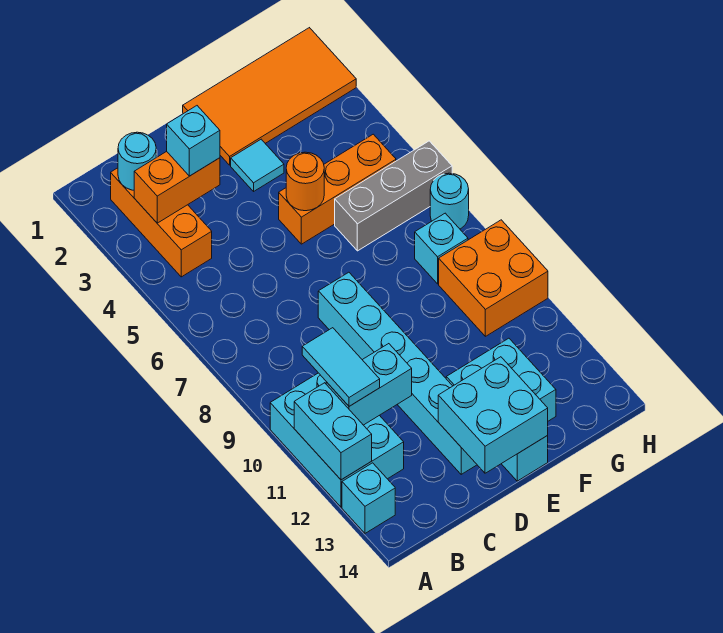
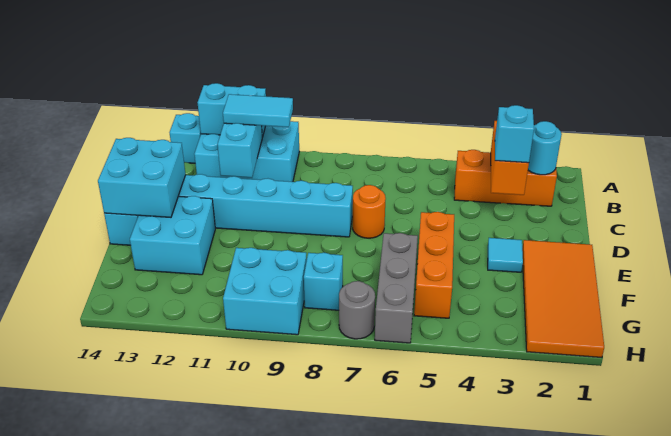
orange round brick E5 level 2 -> orange round brick D7 level 1
orange brick G9:H10 level 1 -> cyan brick G9:H10 level 1
cyan round brick H7 level 1 -> grey round brick H7 level 1

